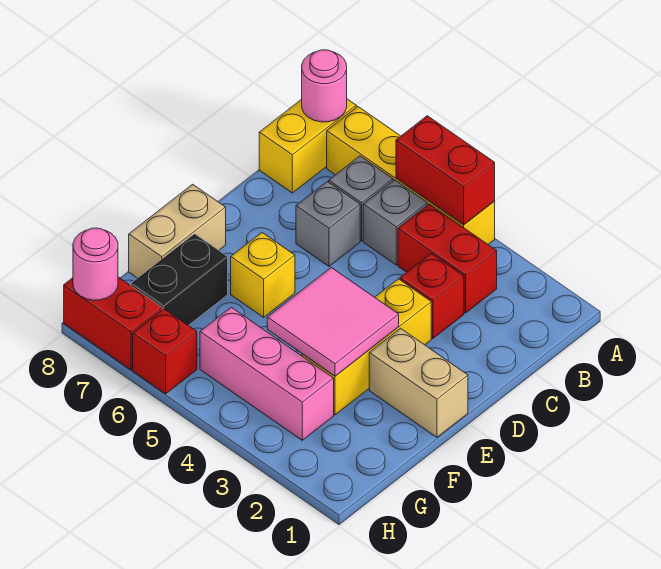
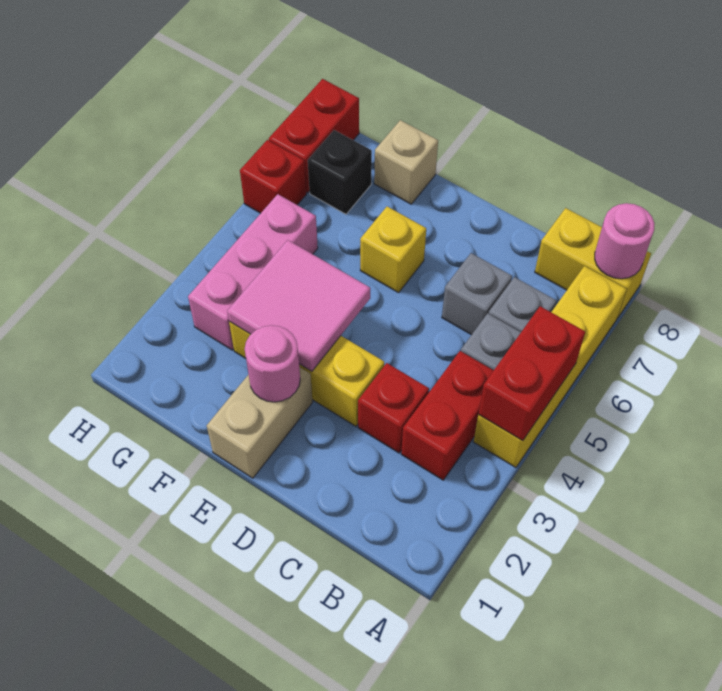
tan brick E8:F8 level 1 -> tan brick F8 level 1
black brick F7:G7 level 1 -> black brick G7 level 1
pink round brick H8 level 2 -> pink round brick E2 level 2

